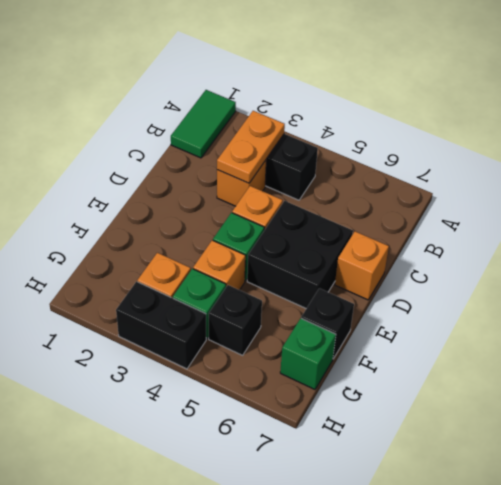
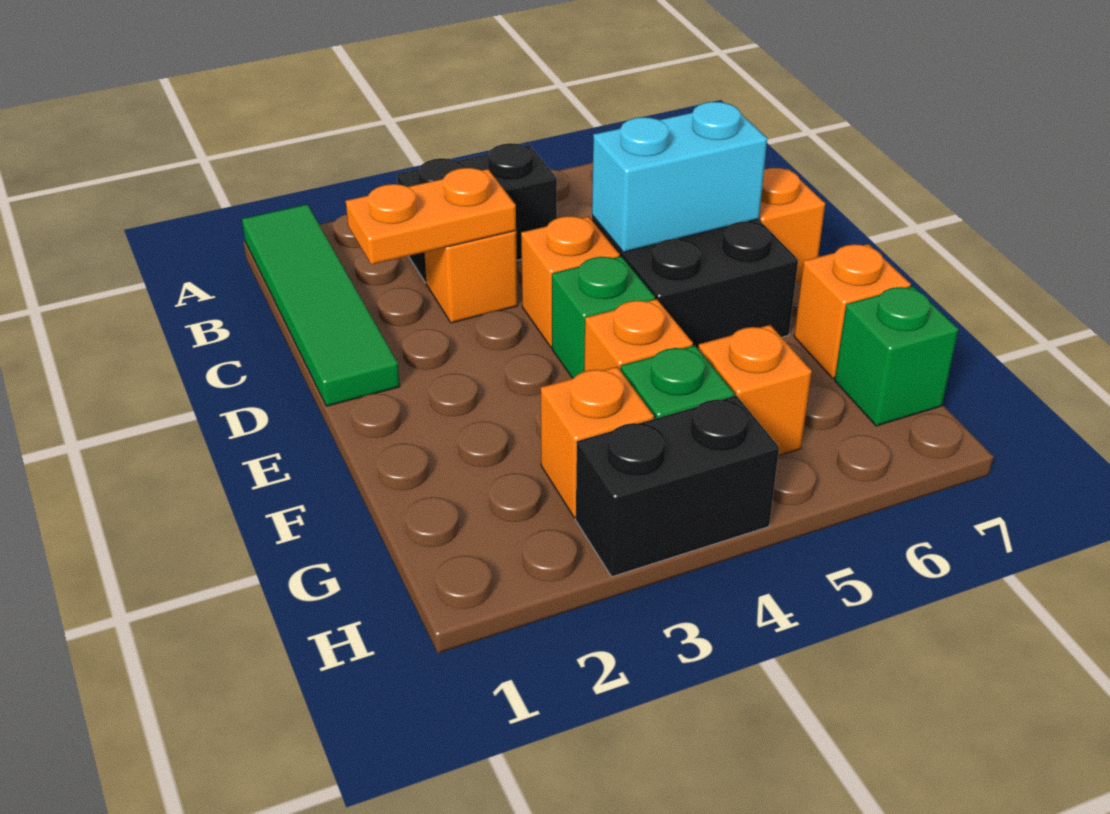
green tile A1:B1 level 1 -> green tile A1:D1 level 1
orange plate B3:C3 level 2 -> orange plate C2:C3 level 2
none -> cyan brick D5:D6 level 2
black brick F7 level 1 -> orange brick F7 level 1
black brick G5 level 1 -> orange brick G5 level 1

